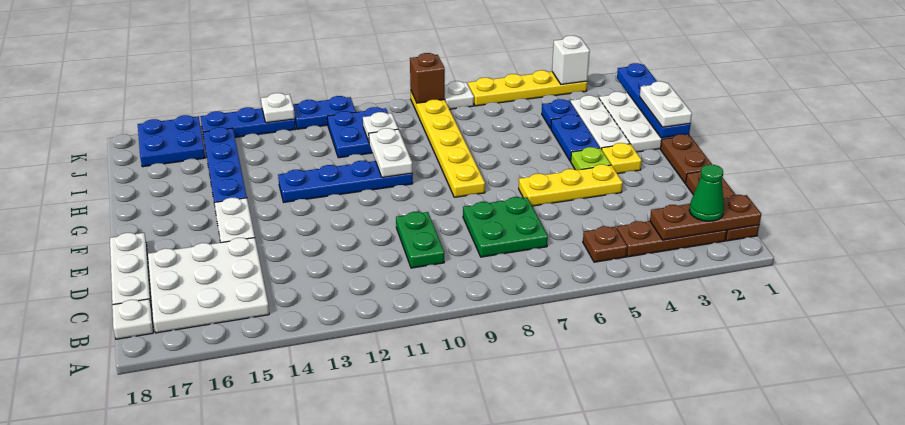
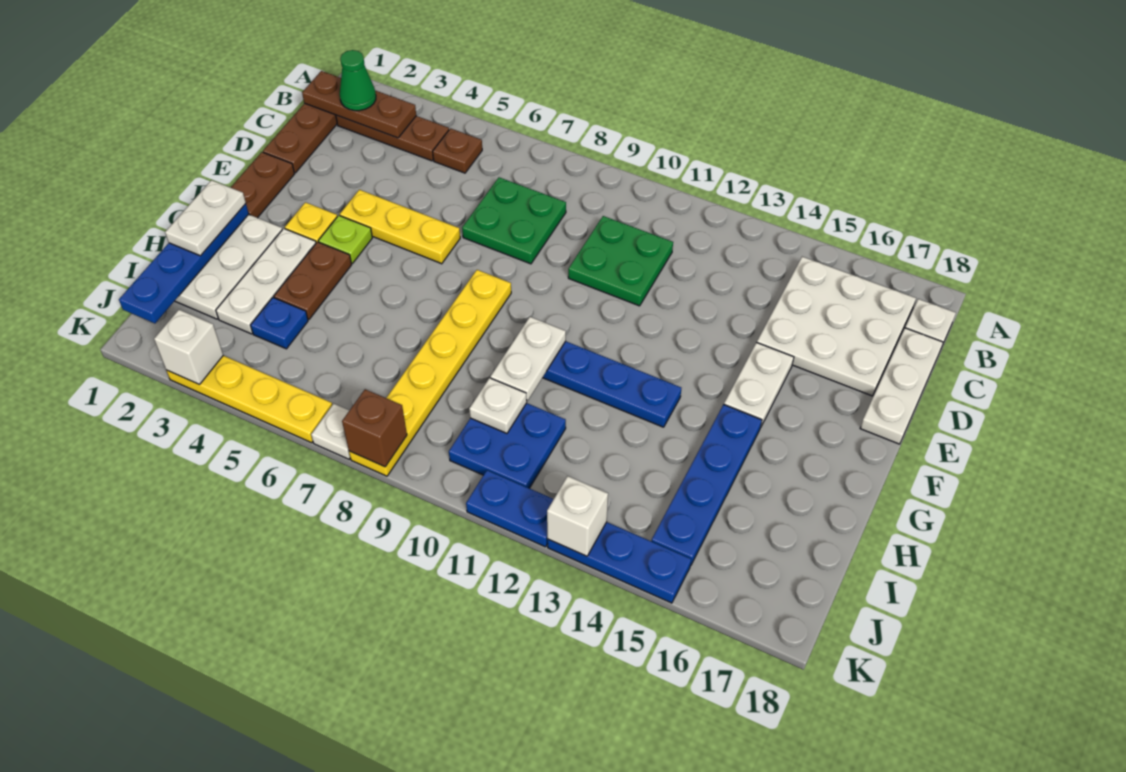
green plate C10:D10 level 1 -> green plate C10:D11 level 1
blue plate G4:H4 level 1 -> brown plate G4:H4 level 1
blue plate J16:K17 level 1 -> none
white plate K13 level 2 -> white brick K13 level 2

